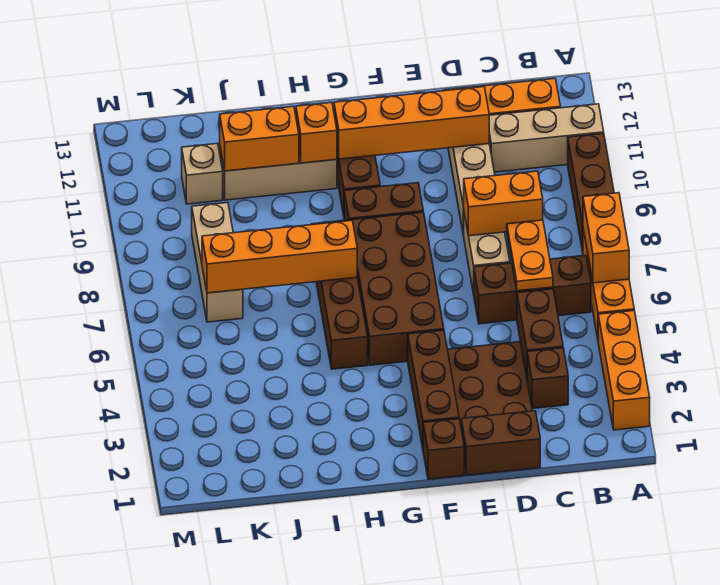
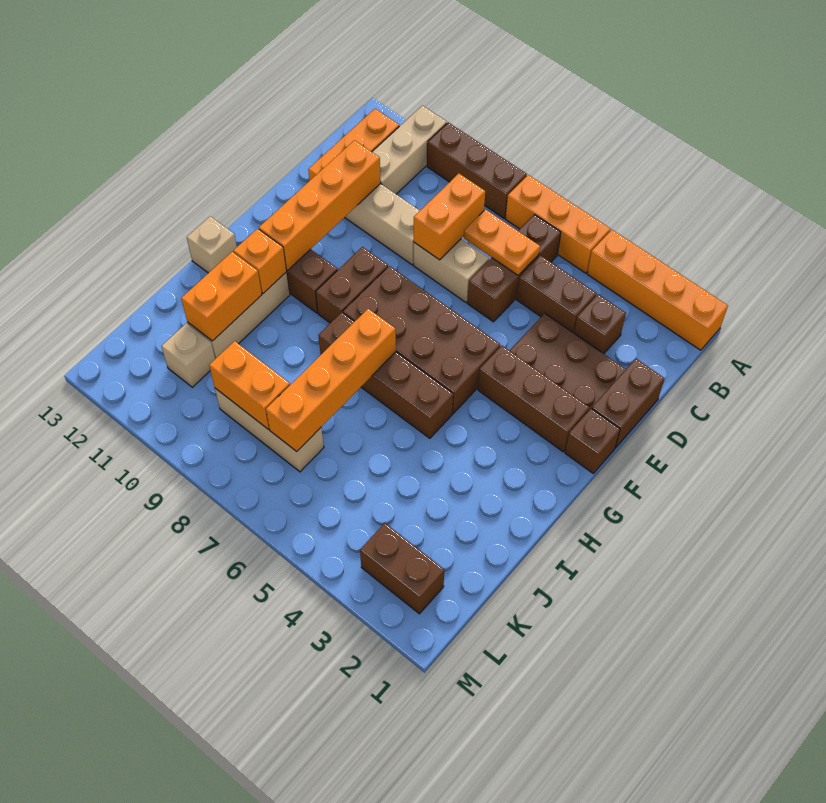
orange brick A2:A4 level 1 -> orange brick A1:A4 level 1
orange brick A6:A7 level 2 -> orange brick K8:K9 level 2
none -> tan brick H13 level 1
none -> brown brick L2:L3 level 1

